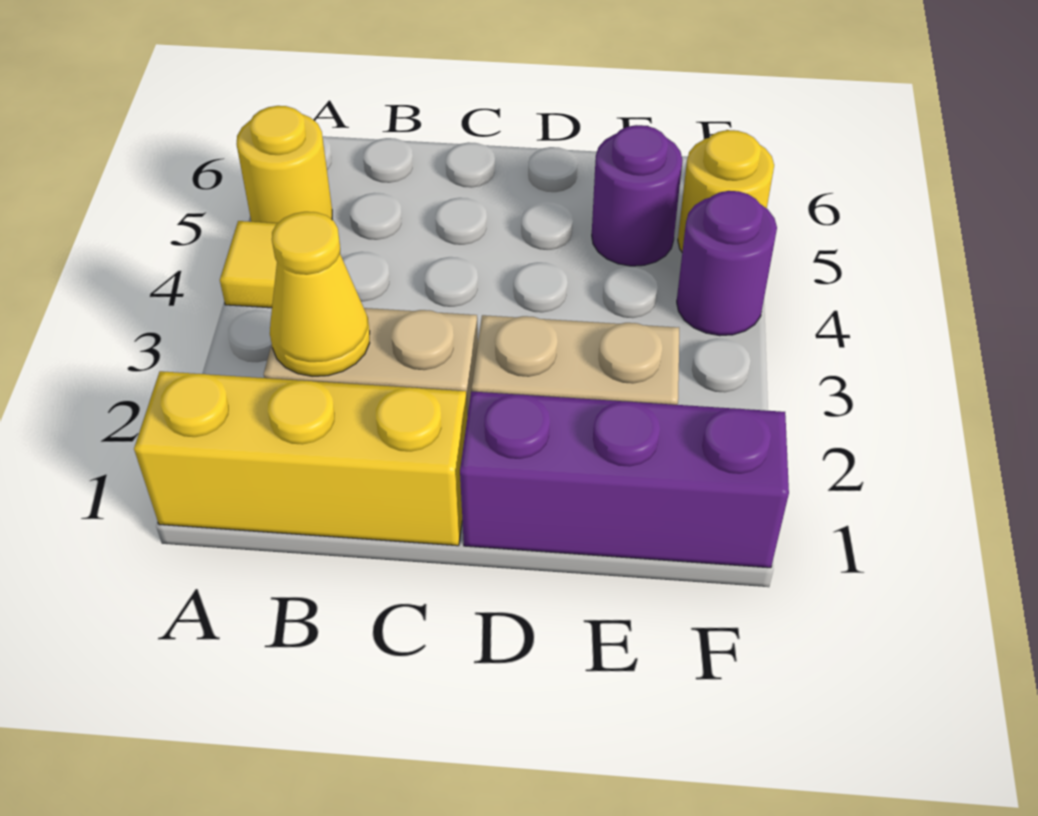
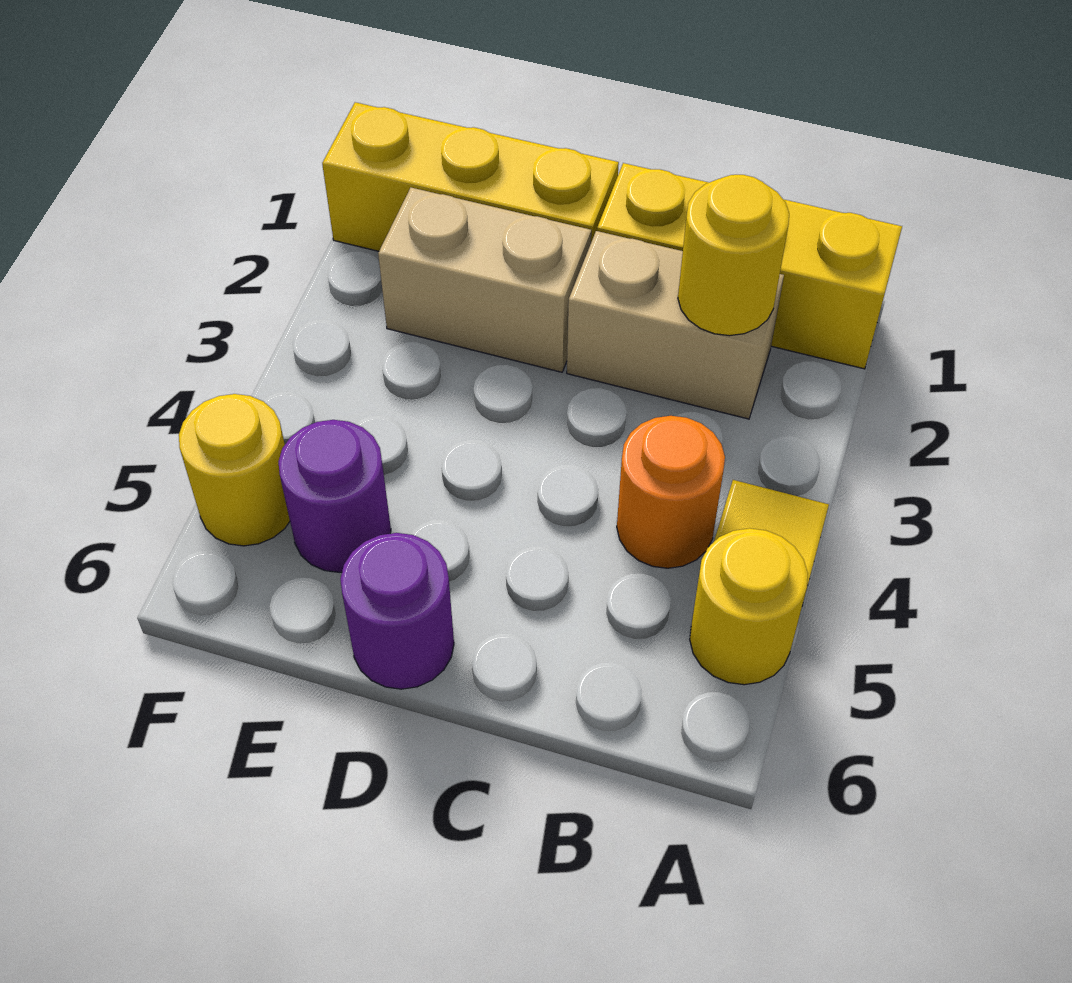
yellow cone B2 level 2 -> yellow round brick B2 level 2
none -> orange round brick B4 level 1
purple brick D1:F1 level 1 -> yellow brick D1:F1 level 1
purple round brick F4 level 1 -> purple round brick D6 level 1

